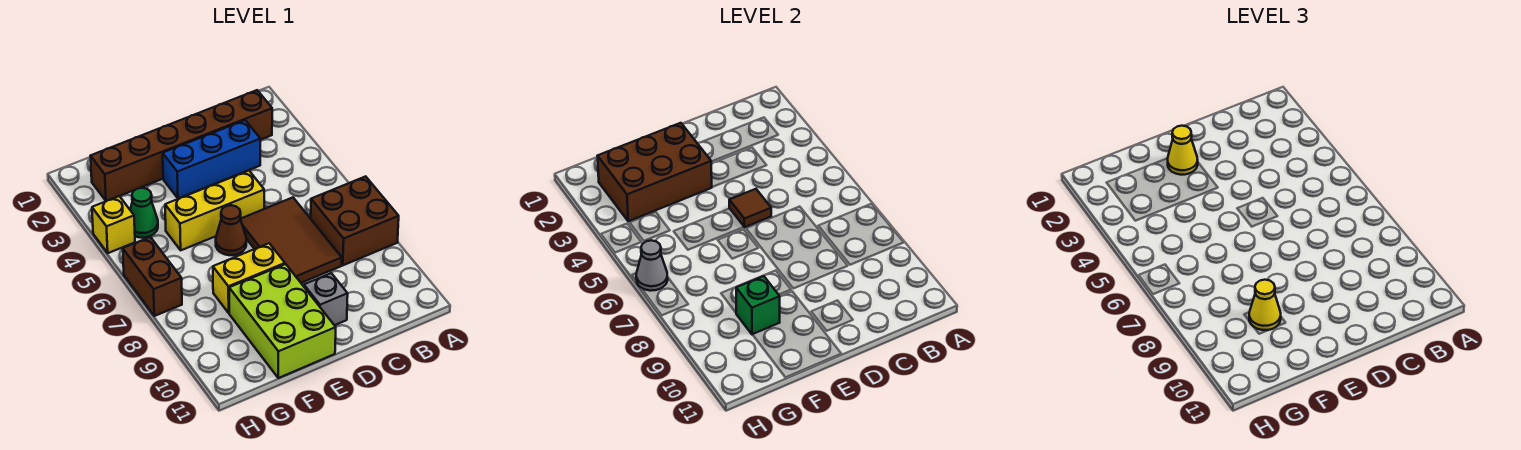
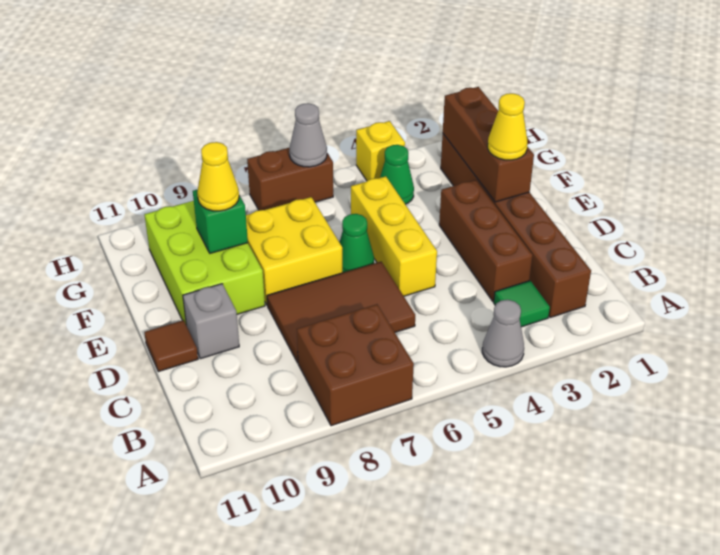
none -> grey cone A4 level 1
none -> green tile B3 level 1
blue brick C3:E3 level 1 -> brown brick C3:E3 level 1
brown tile D5 level 2 -> brown tile D11 level 1
brown brick E2:G3 level 2 -> brown brick E2:G2 level 2
brown cone E6 level 1 -> green cone E6 level 1
yellow brick E8:F8 level 1 -> yellow brick E7:F8 level 1
lime brick E9:F11 level 1 -> lime brick E9:G10 level 1

